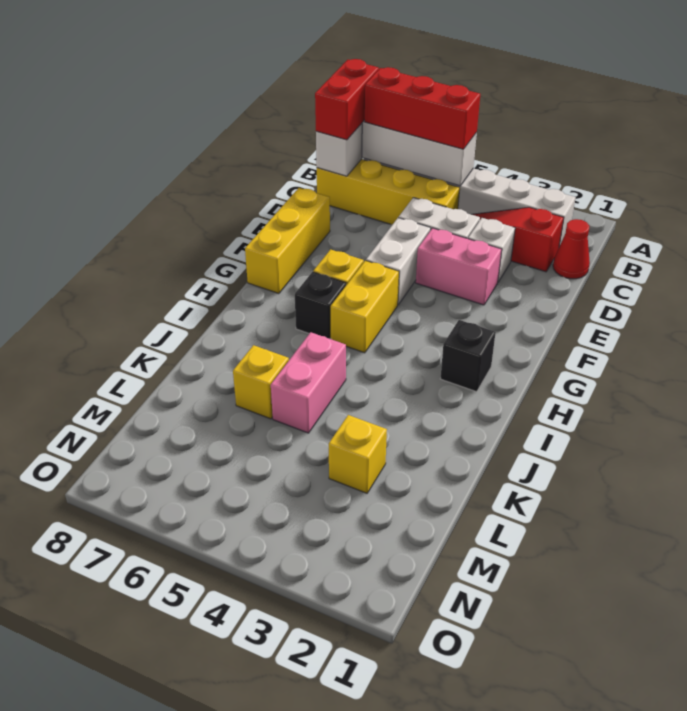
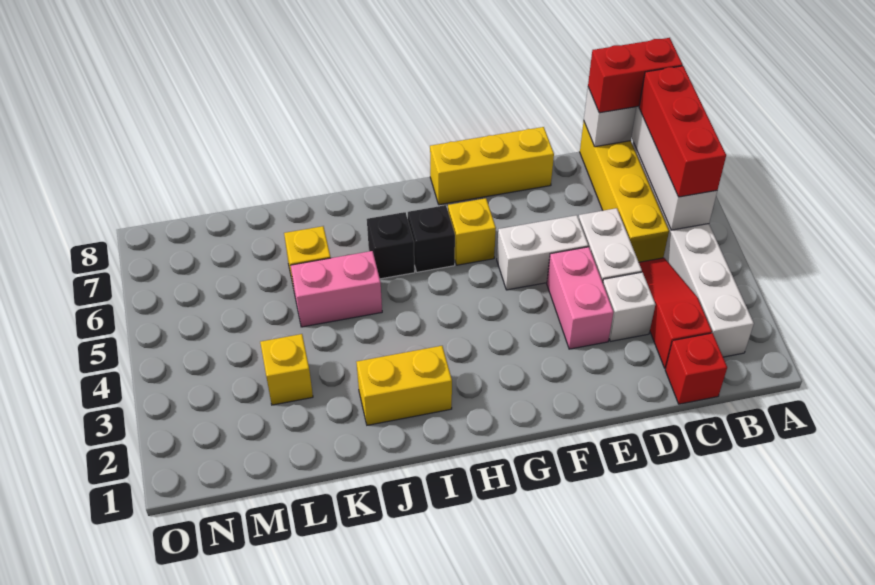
red cone C1 level 1 -> red brick C1 level 1
yellow brick G5:H5 level 1 -> yellow brick I2:J2 level 1
black brick H2 level 1 -> black brick I6 level 1

